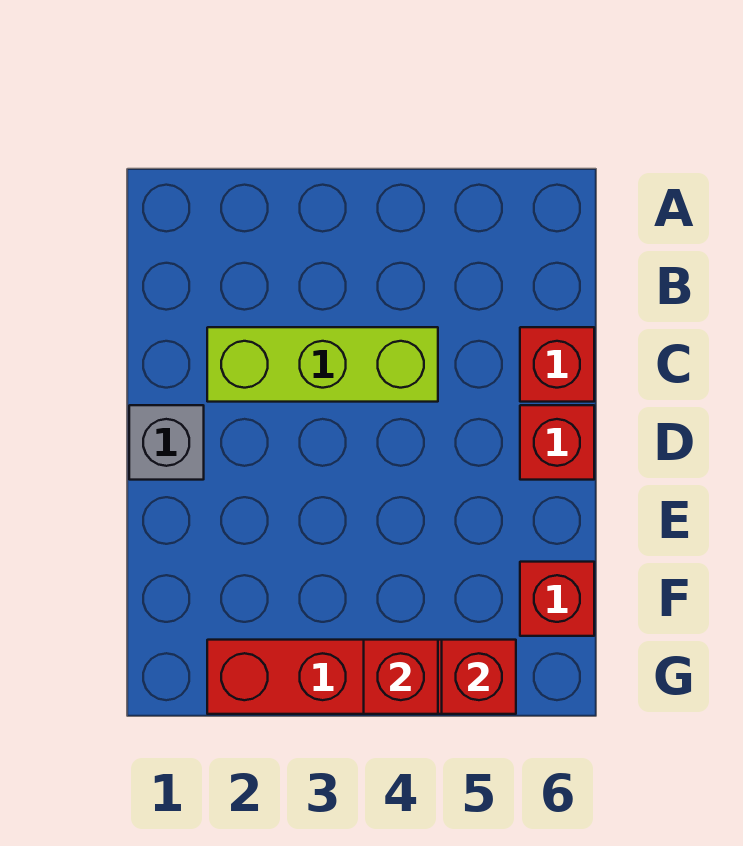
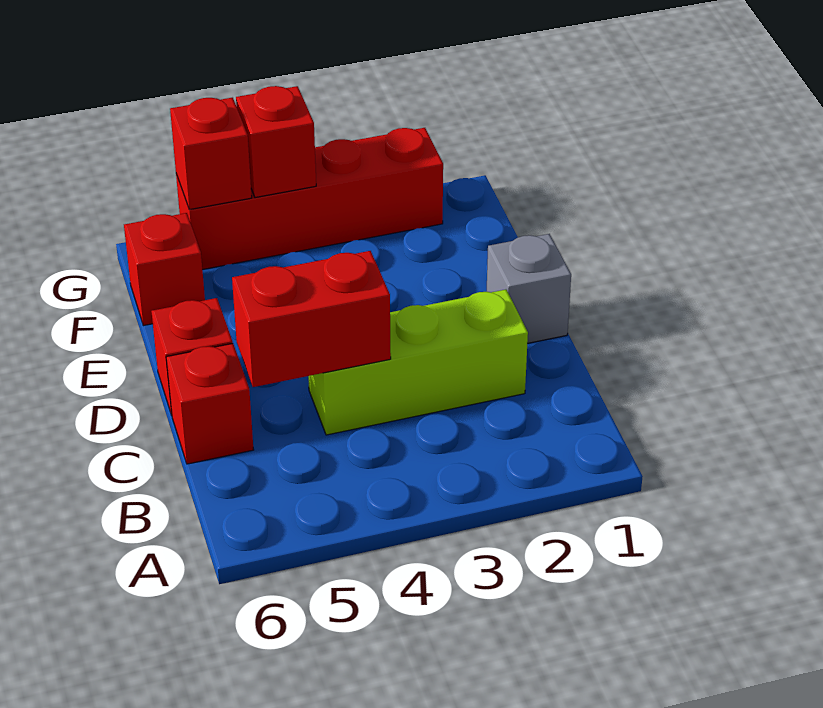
none -> red brick C4:C5 level 2

